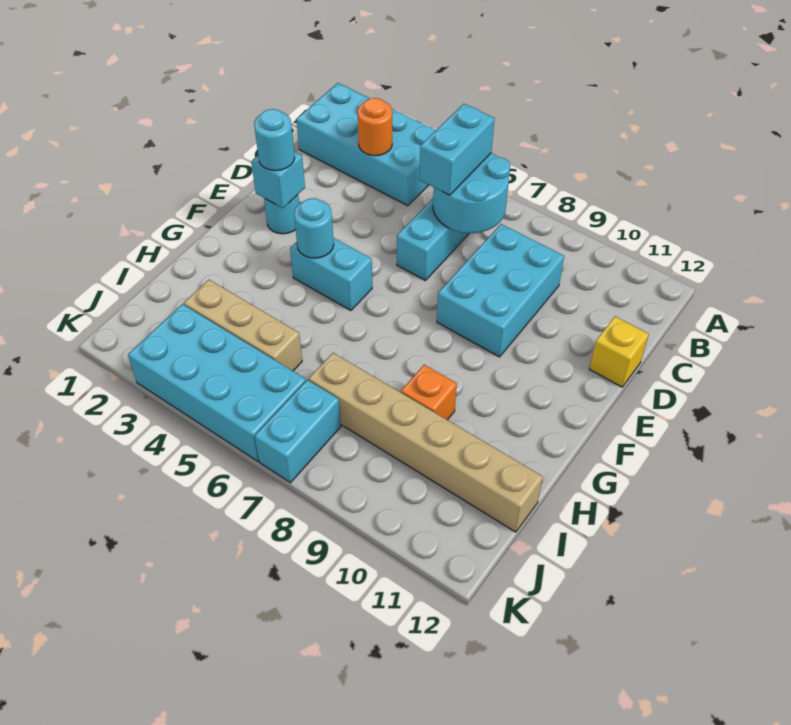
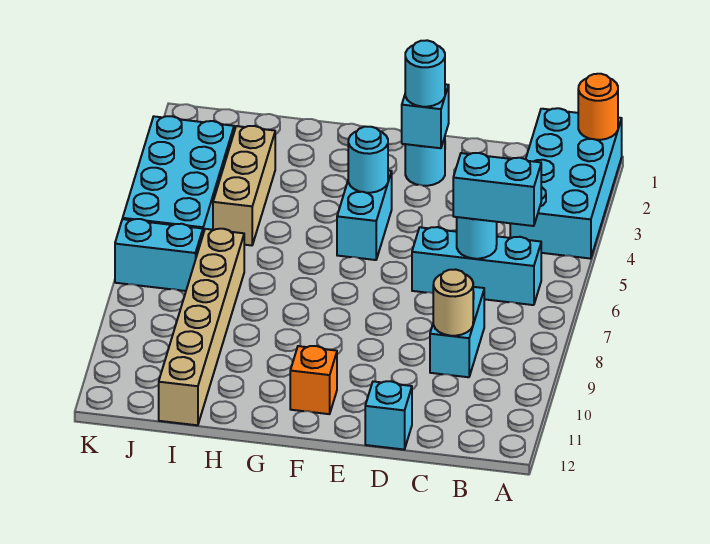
orange round brick B3 level 2 -> orange round brick A1 level 2
cyan round brick B6:C7 level 2 -> cyan round brick C6 level 2
cyan brick C8:E9 level 1 -> cyan brick C8:C9 level 1
none -> tan round brick C9 level 2
yellow brick D12 level 1 -> cyan brick D12 level 1
orange brick H9 level 1 -> orange brick F11 level 1

